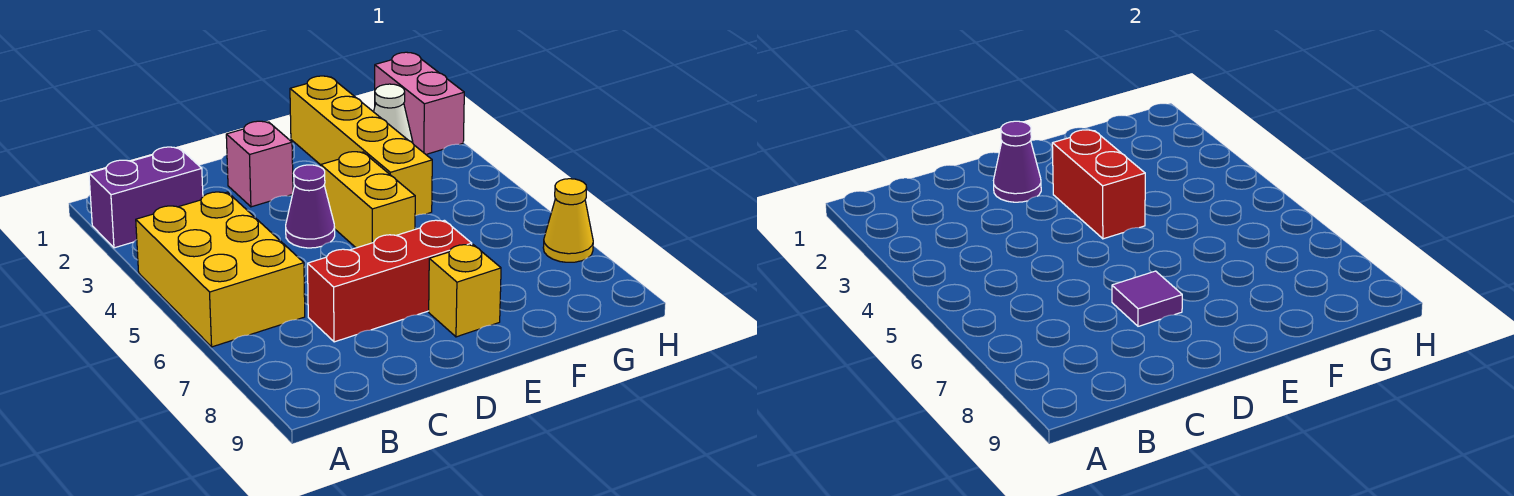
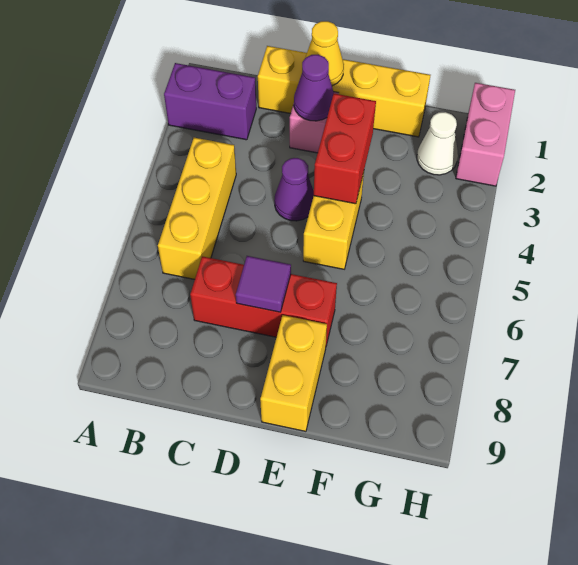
yellow brick A4:B6 level 1 -> yellow brick B4:B6 level 1
yellow brick E8 level 1 -> yellow brick E8:E9 level 1
yellow brick F1:F4 level 1 -> yellow brick C1:F1 level 1
yellow cone H7 level 1 -> yellow cone D1 level 2

